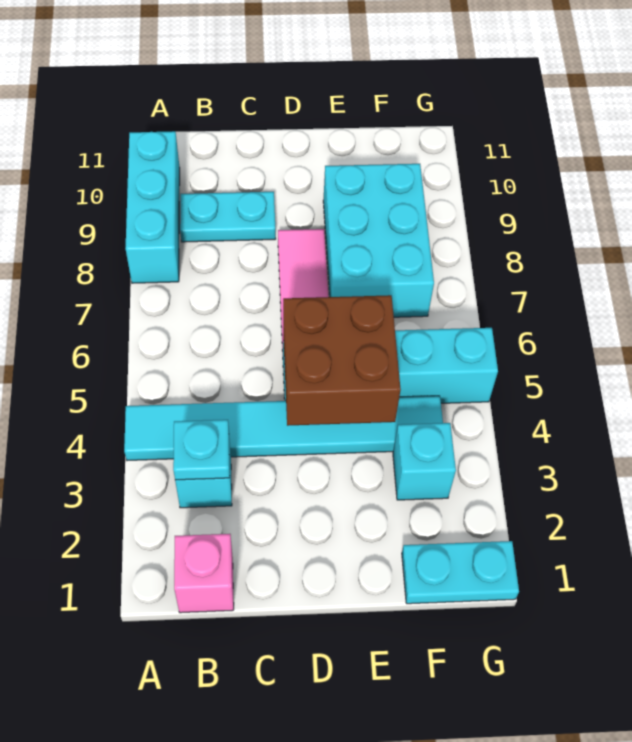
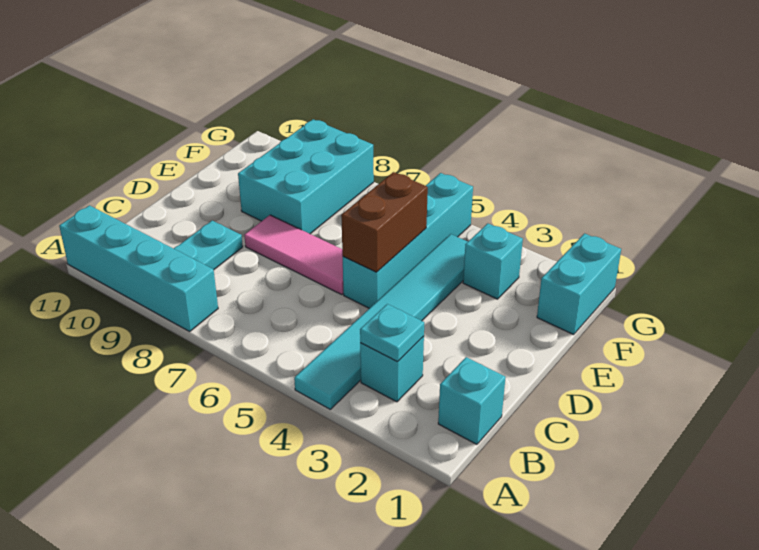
cyan brick A8:A10 level 1 -> cyan brick A8:A11 level 1
pink brick B1 level 1 -> cyan brick B1 level 1
brown brick D4:E5 level 2 -> brown brick D5:E5 level 2
cyan brick E7:F9 level 1 -> cyan brick E8:G9 level 1
cyan plate F1:G1 level 1 -> cyan brick F1:G1 level 1

